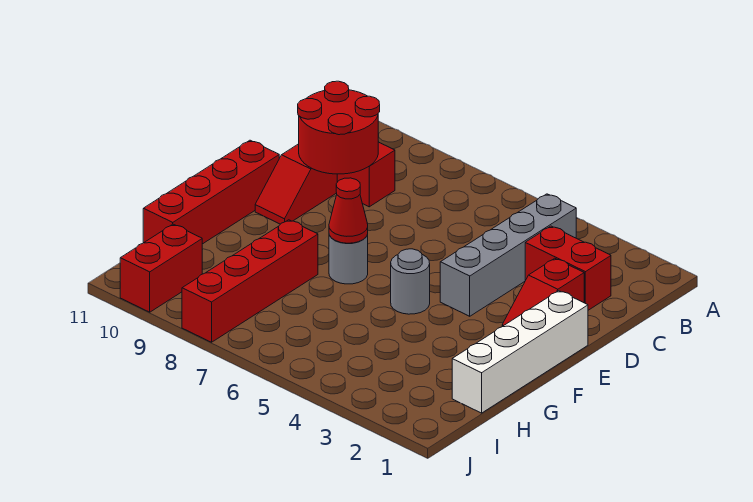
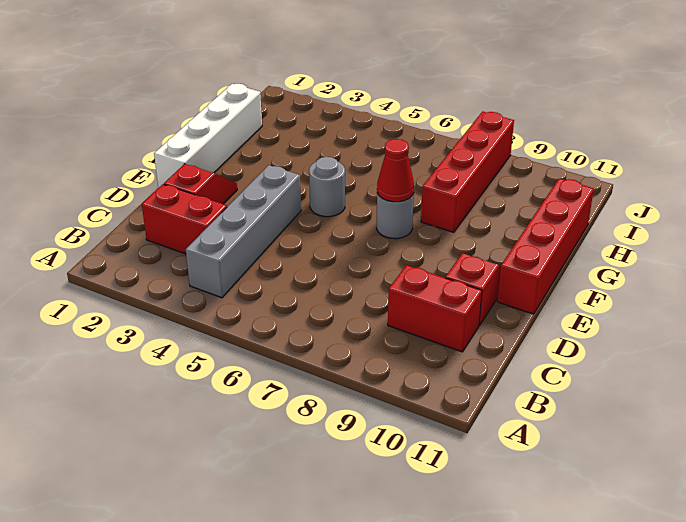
red round brick C9:D10 level 2 -> none
red brick I10:J10 level 1 -> none

